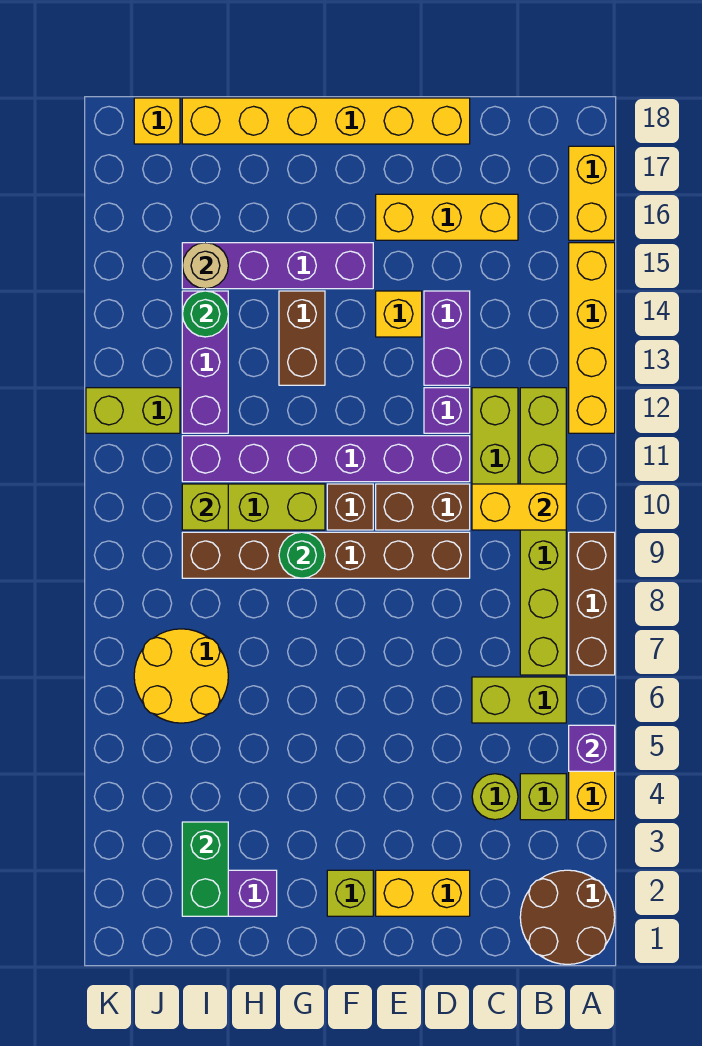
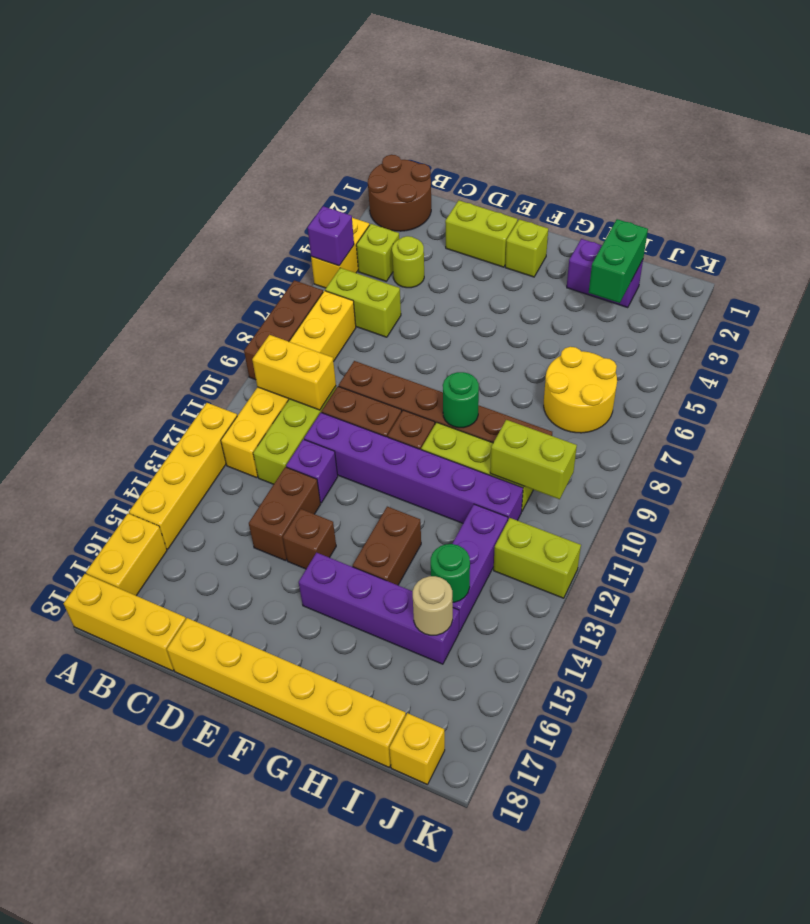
lime brick B7:B12 level 1 -> yellow brick B7:B12 level 1
yellow brick C16:E16 level 1 -> yellow brick A18:C18 level 1
yellow brick D2:E2 level 1 -> lime brick D2:E2 level 1
purple brick D13:D14 level 1 -> brown brick D13:D14 level 1
yellow brick E14 level 1 -> brown brick E14 level 1
lime brick I10 level 2 -> lime brick I10:J10 level 2

